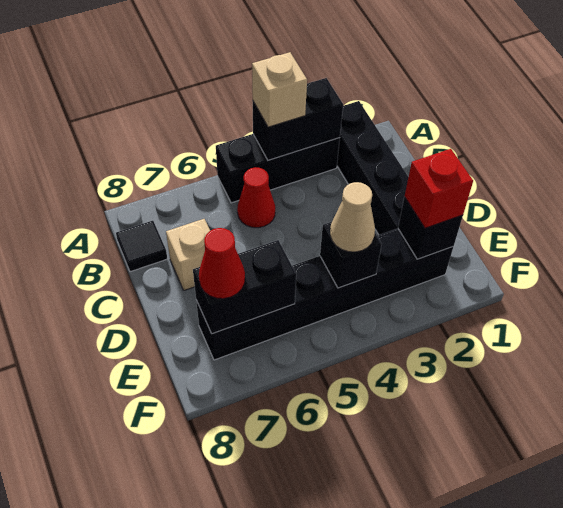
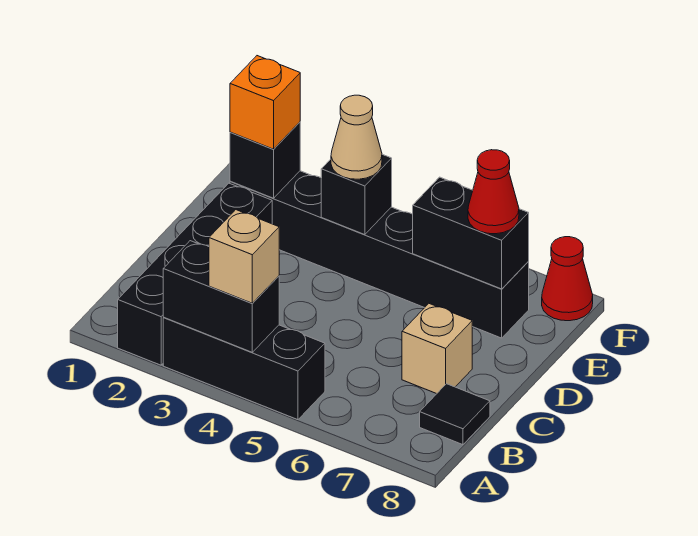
red cone B5 level 1 -> red cone F8 level 1
red brick E2 level 3 -> orange brick E2 level 3

